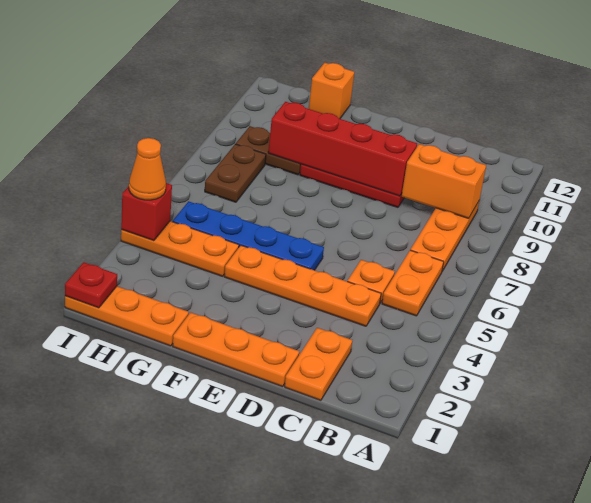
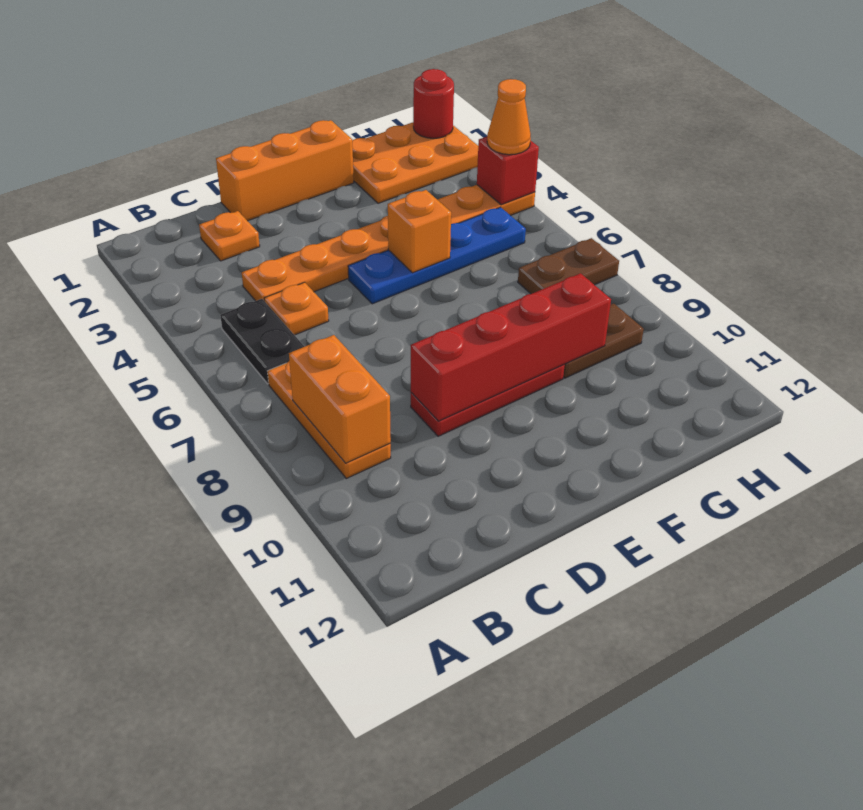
orange plate B5:B6 level 1 -> black plate B5:B6 level 1
orange brick B9:C9 level 2 -> orange brick B8:B9 level 2
orange plate C1:C2 level 1 -> orange plate C2 level 1
orange plate D1:F1 level 1 -> orange brick D1:F1 level 1
orange plate G1:I1 level 1 -> orange plate G1:I2 level 1
orange brick G12 level 1 -> orange brick F5 level 2
brown plate H7:H8 level 1 -> brown plate H7:I7 level 1
red plate I1 level 2 -> red round brick I1 level 2

